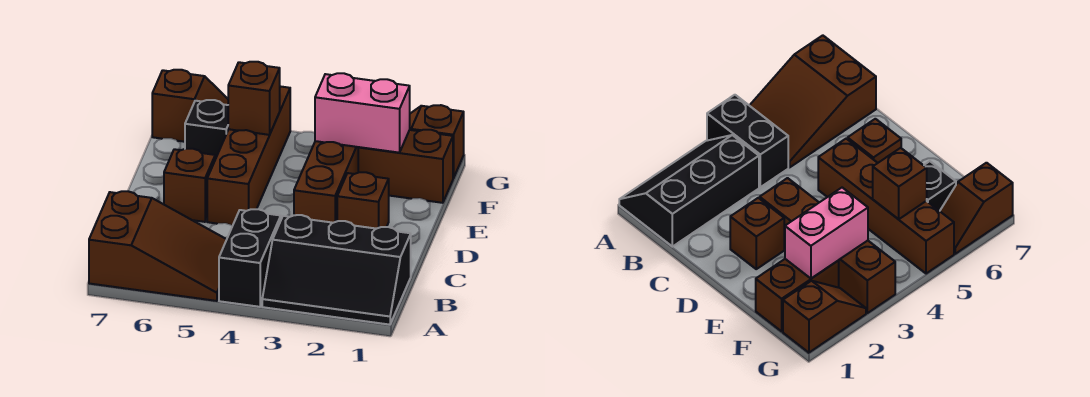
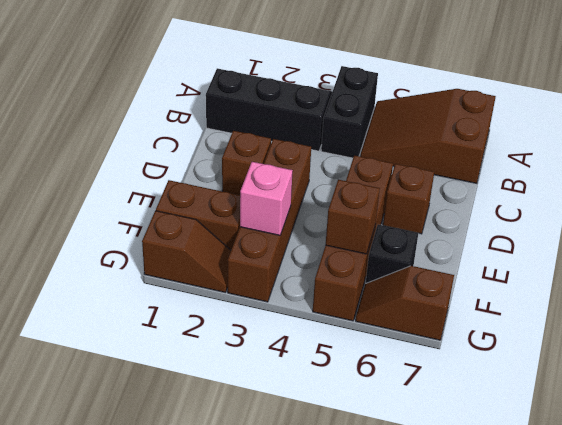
pink brick F2:F3 level 2 -> pink brick F3 level 2

